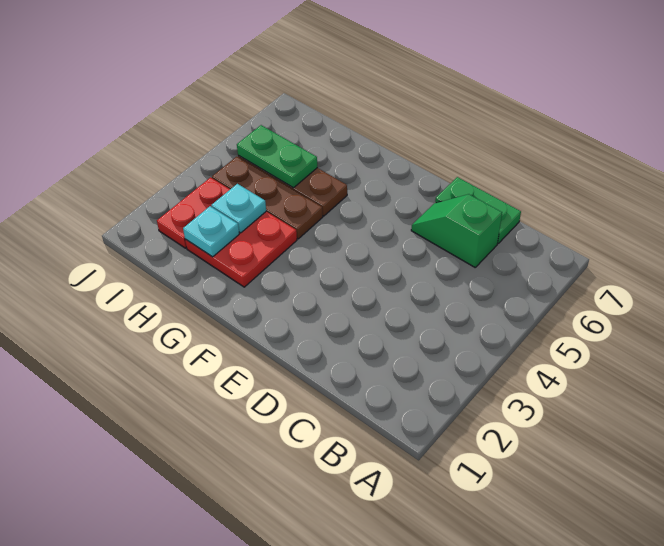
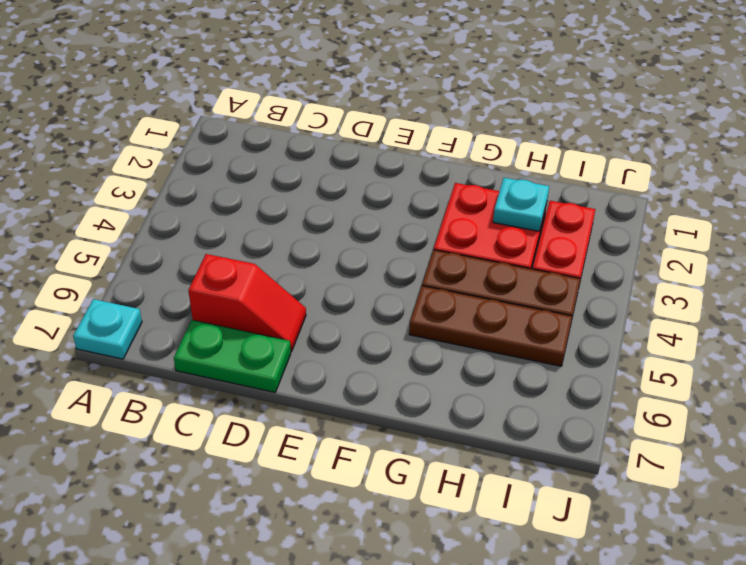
green slope C6:D6 level 1 top C -> red slope C6:D6 level 1 top C
cyan plate H3 level 2 -> cyan plate A7 level 1
green plate H5:I5 level 2 -> none

